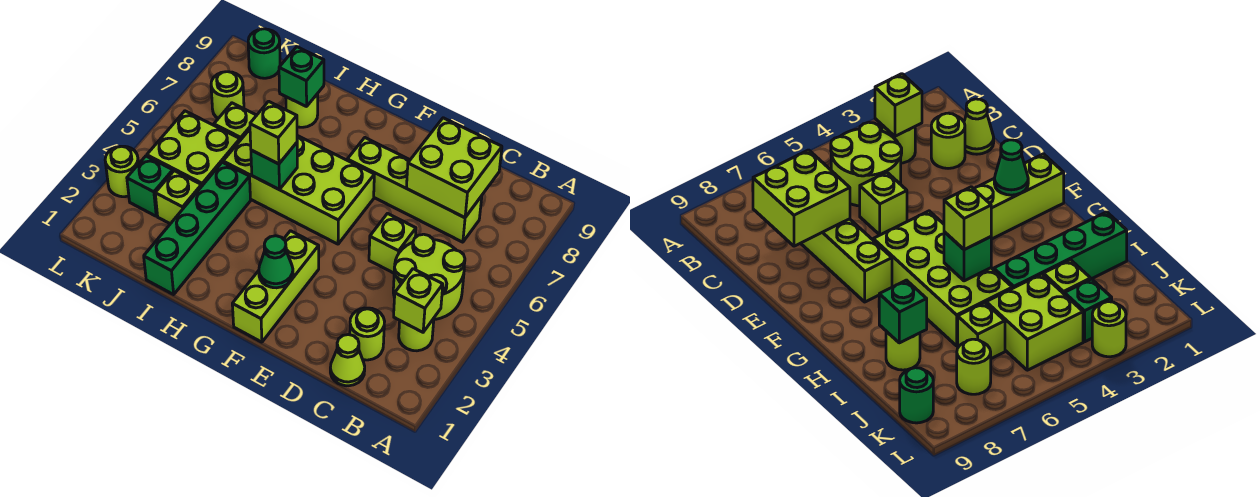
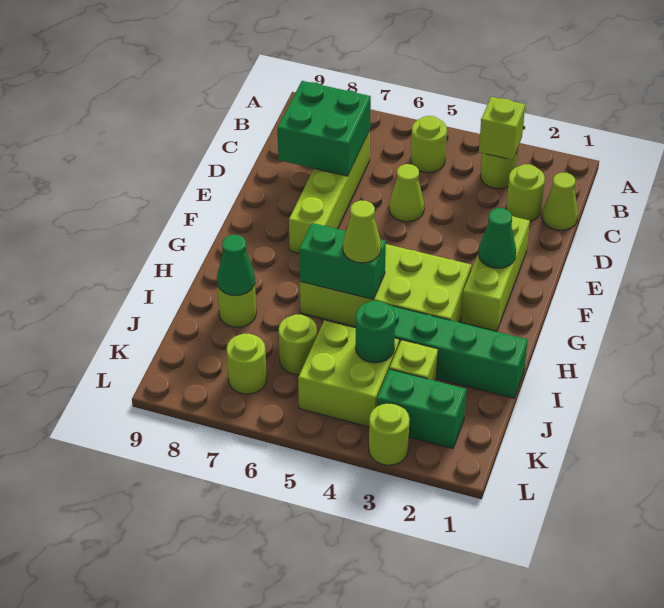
lime round brick B4:C5 level 1 -> lime round brick B5 level 1
lime brick C7:D8 level 2 -> green brick C7:D8 level 2
lime brick D5 level 1 -> lime cone D5 level 1
lime brick F1:F3 level 1 -> lime brick E2:G2 level 1
lime brick F5:I6 level 1 -> lime brick G3:H6 level 1
green brick H5 level 2 -> green brick H5:H6 level 2
lime brick H5 level 3 -> lime cone H5 level 3
green brick I8 level 2 -> green cone I8 level 2
lime brick J6 level 1 -> lime round brick J6 level 1
green brick K3 level 1 -> green brick K2:K3 level 1
green round brick K9 level 1 -> green round brick J4 level 2

